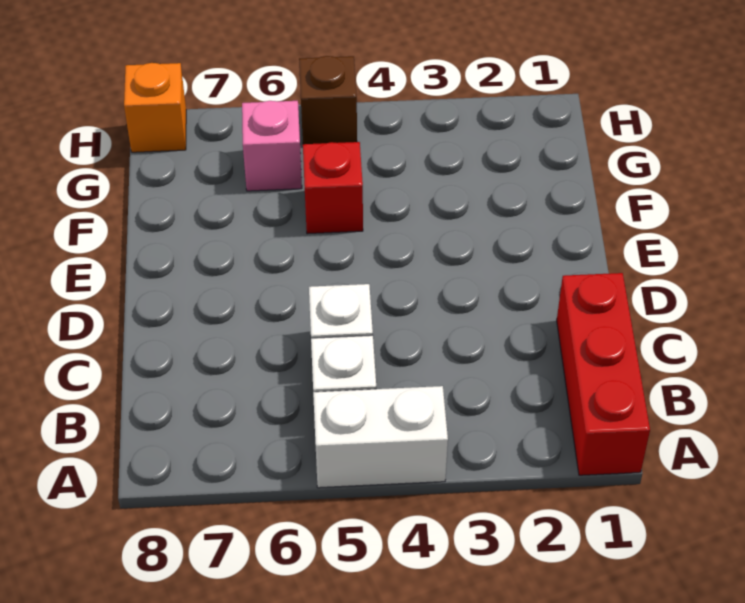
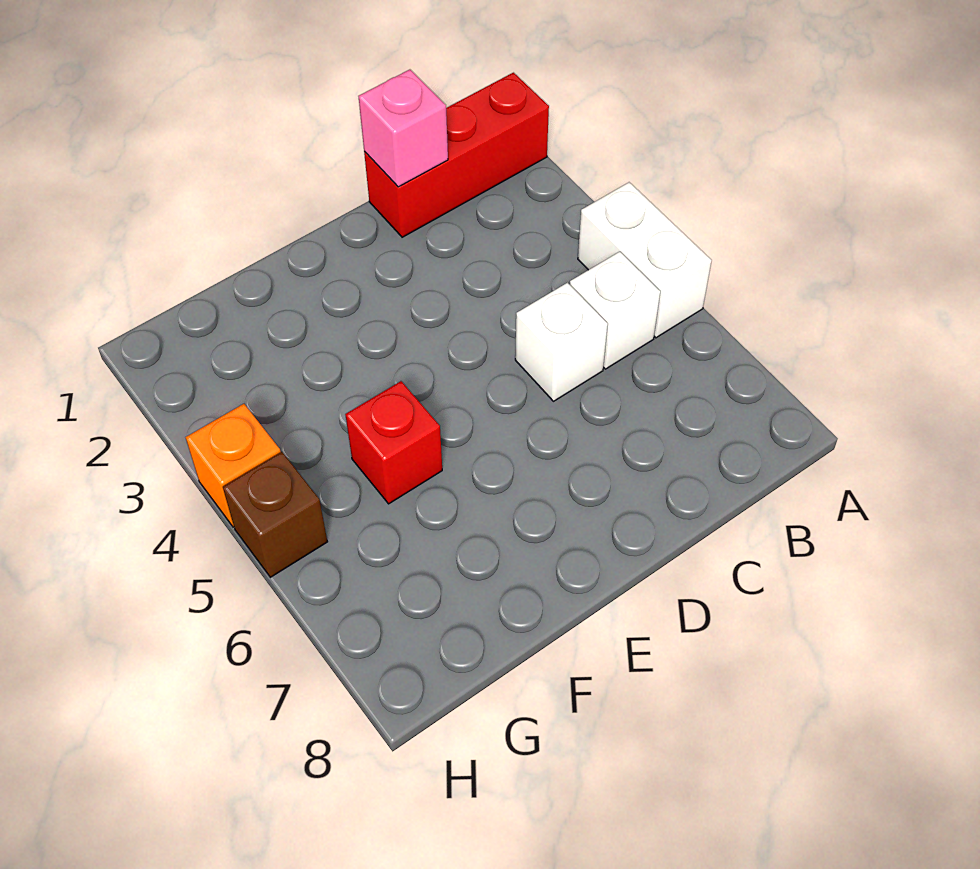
pink brick G6 level 1 -> pink brick C1 level 2
orange brick H8 level 1 -> orange brick H4 level 1

